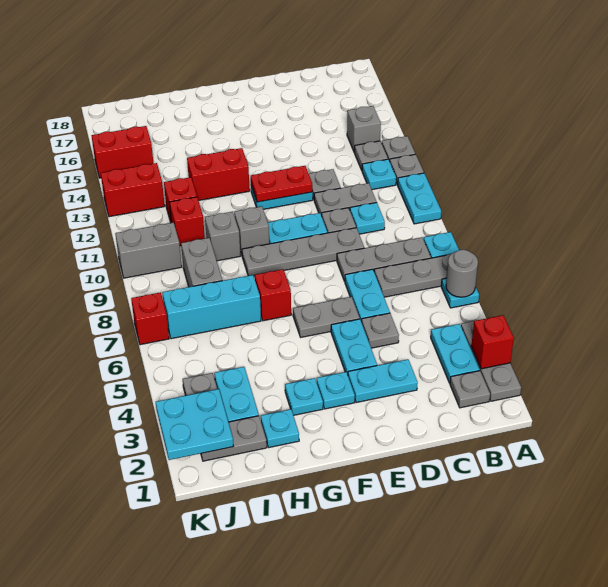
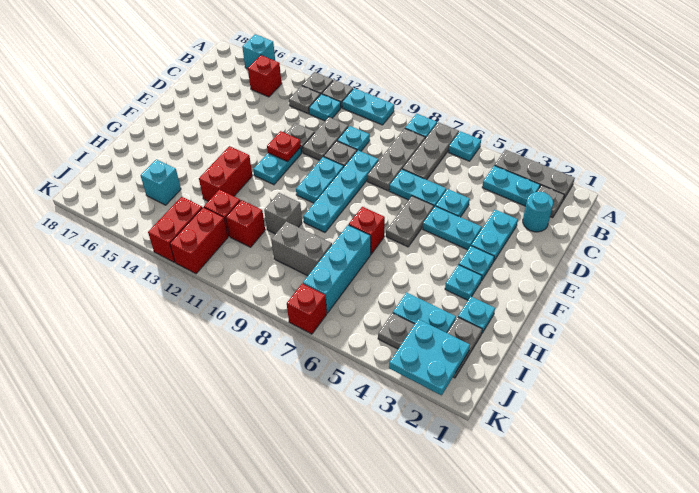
red brick A3 level 2 -> red brick B15 level 1
grey round brick A6 level 2 -> none
none -> cyan brick A16 level 1
grey brick B14 level 1 -> none
none -> cyan round brick C2 level 1
grey plate D5 level 1 -> cyan plate D5 level 1
grey plate D9:G9 level 1 -> cyan plate D9:G9 level 1
red plate E12:F12 level 2 -> red plate E12 level 2
grey brick G10 level 1 -> none
none -> cyan brick I15 level 1
grey brick J10:K10 level 1 -> none
red brick J15:K15 level 1 -> red brick J12:K12 level 1

